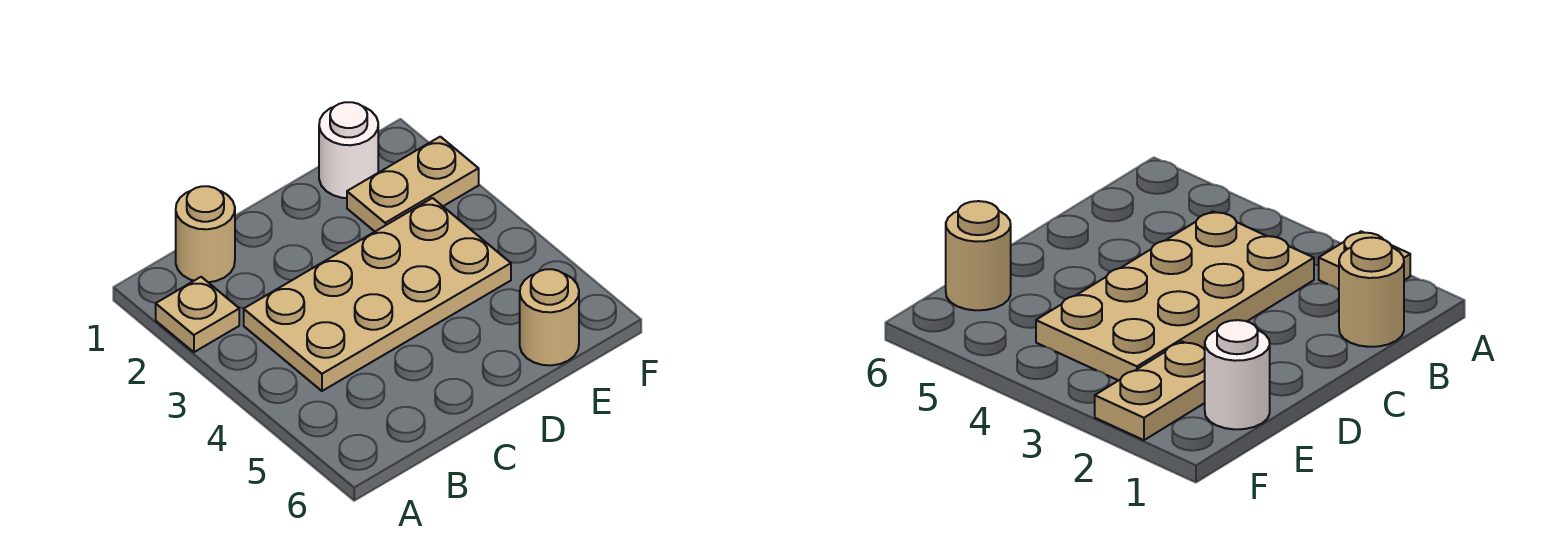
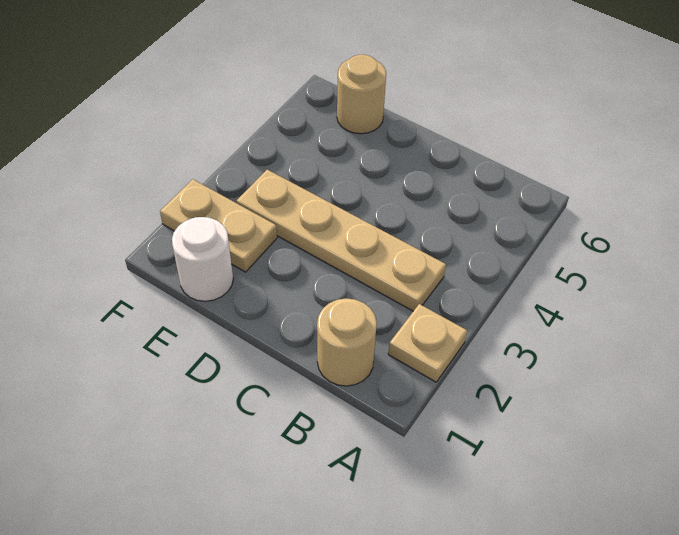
tan plate B3:E4 level 1 -> tan plate B3:E3 level 1

